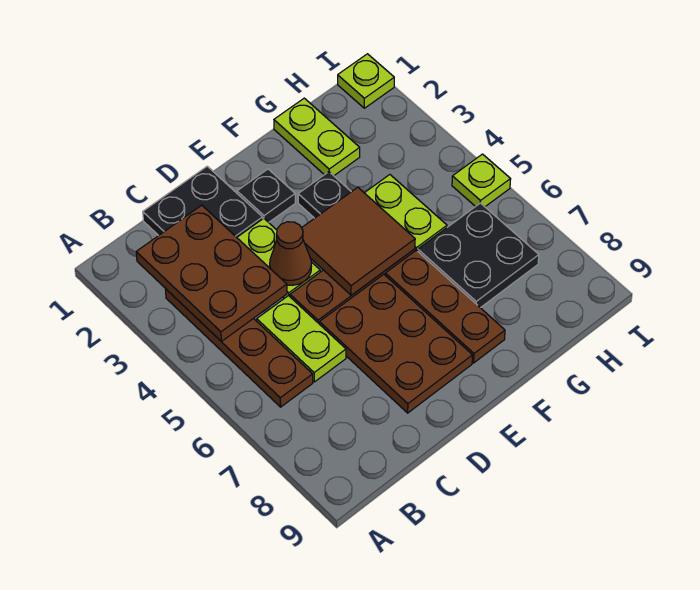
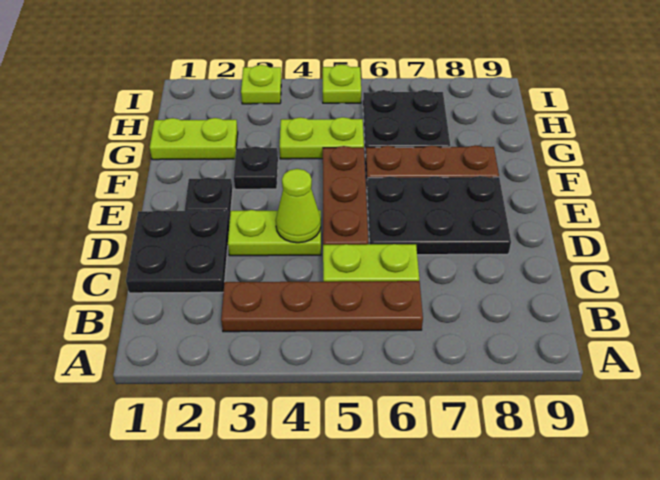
brown plate B2:C4 level 2 -> none
brown cone D4 level 2 -> lime cone D4 level 2
brown plate D6:E8 level 1 -> black plate D6:E8 level 1
brown tile E4:F5 level 2 -> none
lime plate I1 level 1 -> lime plate I3 level 1

